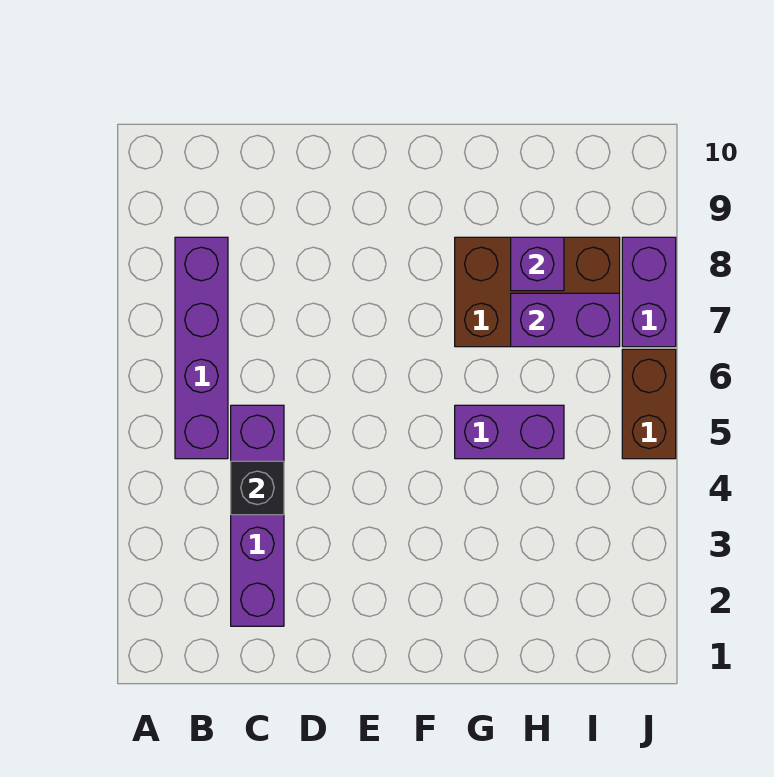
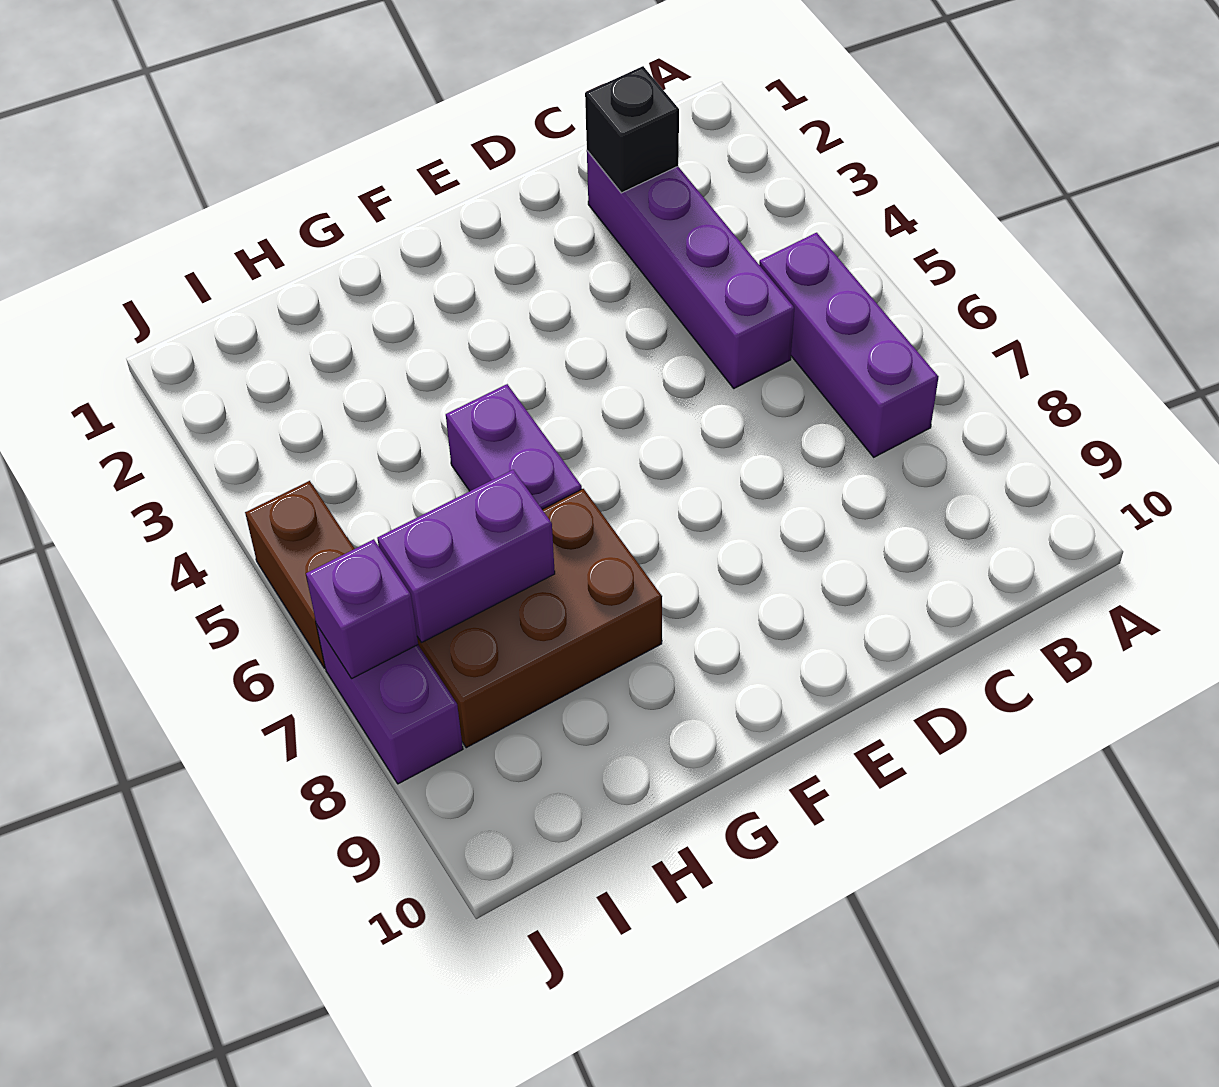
purple brick B5:B8 level 1 -> purple brick B5:B7 level 1
black brick C4 level 2 -> black brick C2 level 2
purple brick G5:H5 level 1 -> purple brick G5:G6 level 1
purple brick H8 level 2 -> purple brick J7 level 2

